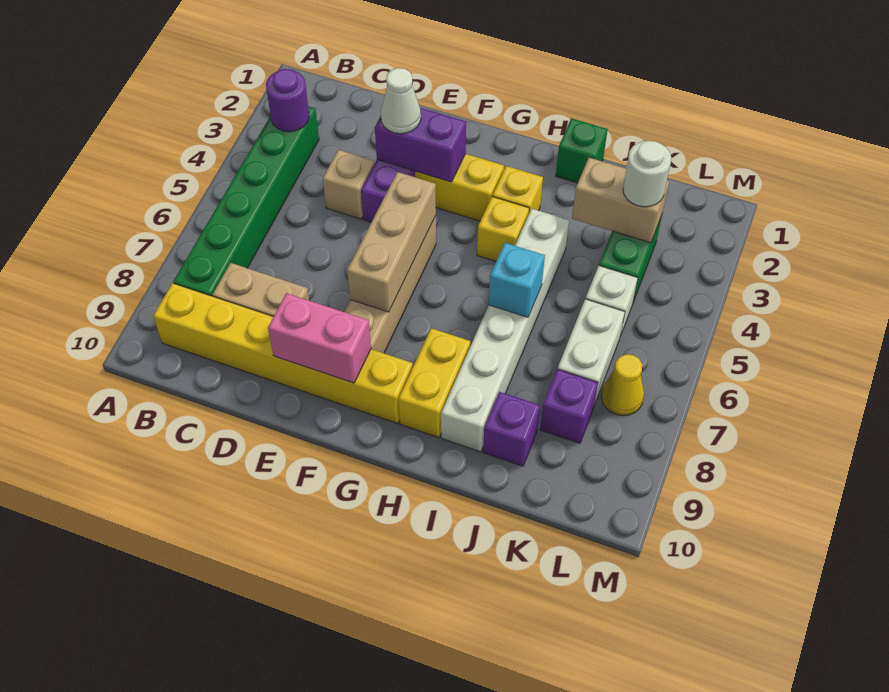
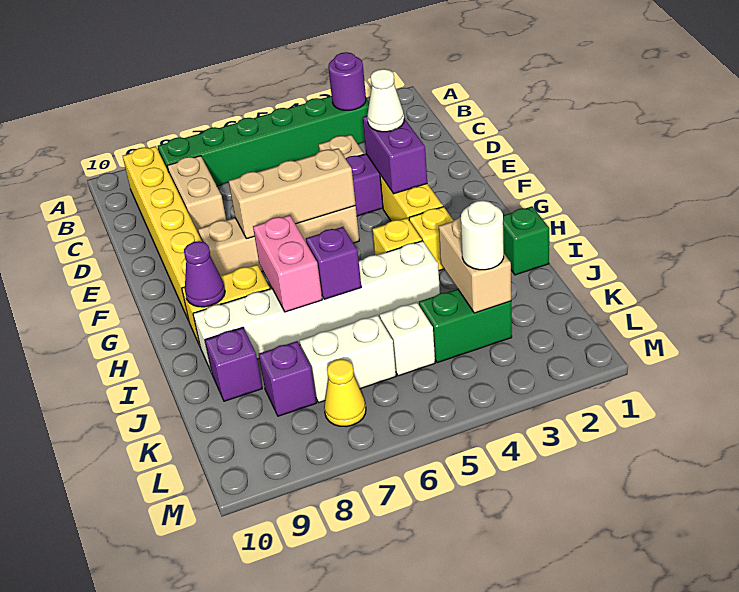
pink brick E9:F9 level 2 -> pink brick H7:I7 level 2
none -> purple cone H9 level 2
cyan brick I6 level 2 -> purple brick I6 level 2

